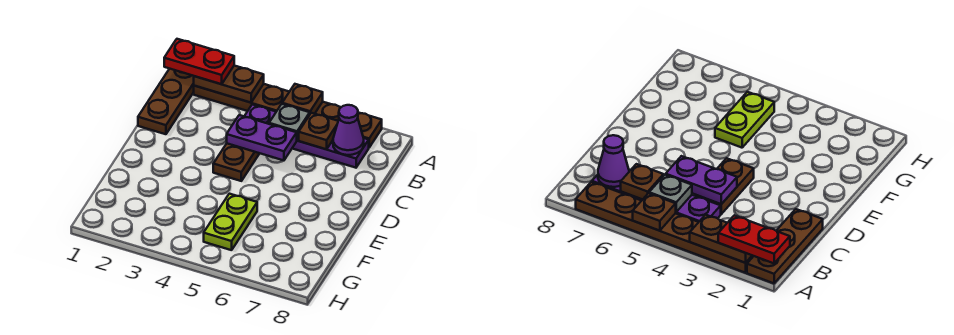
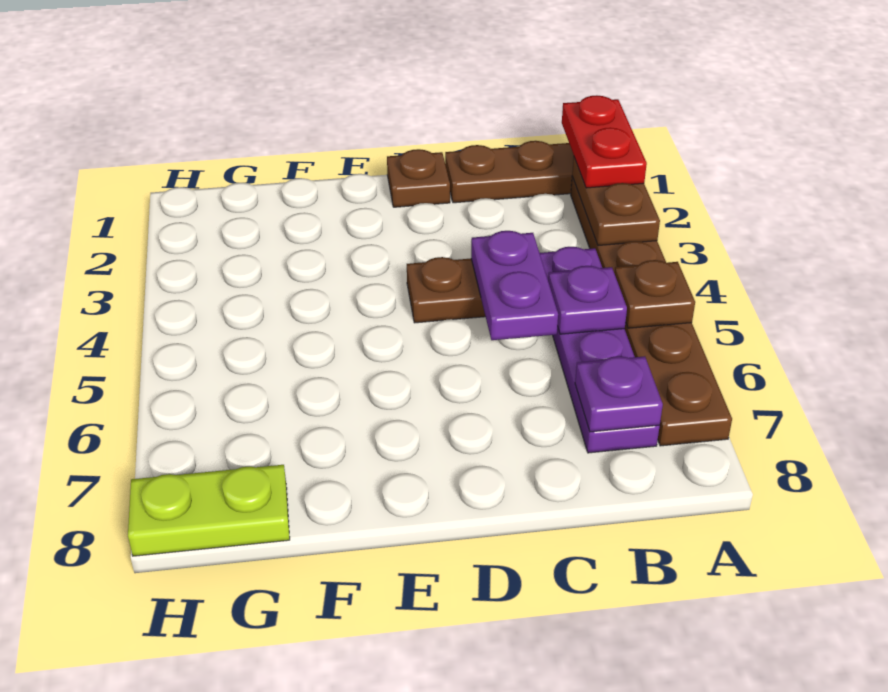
grey plate B5 level 2 -> purple plate B5 level 2
brown plate B6 level 2 -> brown plate D1 level 1
purple cone B7 level 2 -> purple plate B7 level 2
lime plate F5:G5 level 1 -> lime plate G8:H8 level 1

